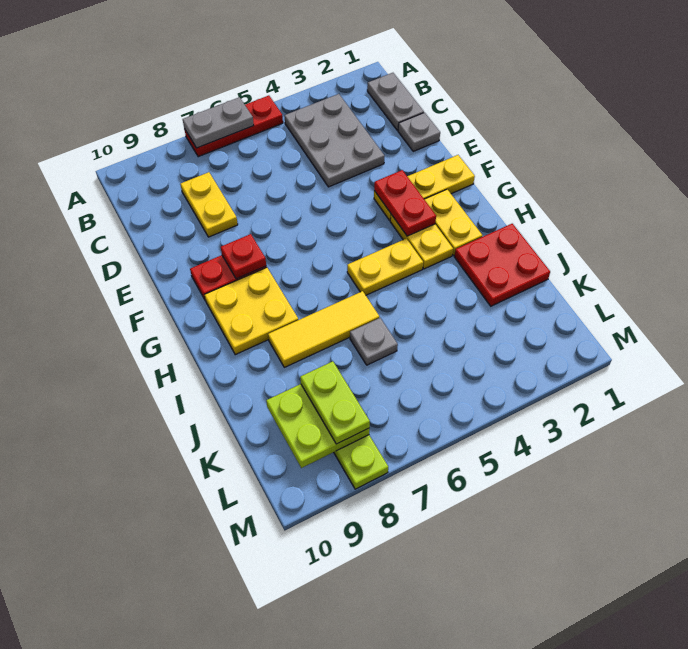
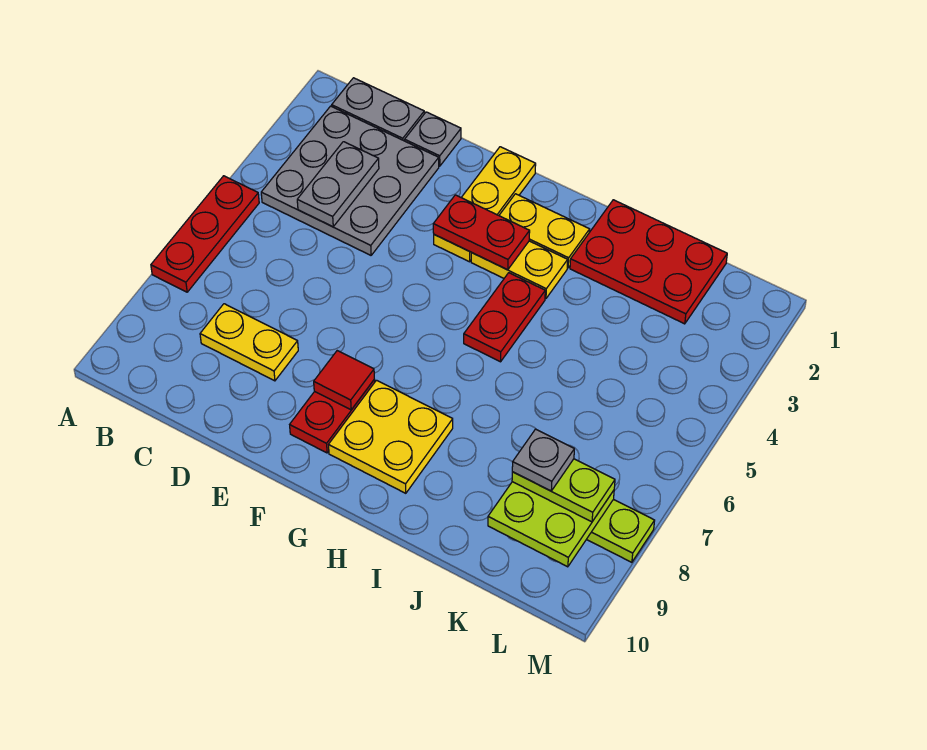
grey plate A6:A7 level 2 -> grey plate C3:C4 level 2
grey plate B3:D4 level 1 -> grey plate B2:D4 level 1
red plate F8 level 2 -> red tile F8 level 2
yellow plate H4:H5 level 1 -> red plate H4:H5 level 1
red plate I1:J2 level 1 -> red plate I1:K2 level 1
yellow tile I6:I8 level 1 -> none
grey plate J6 level 1 -> grey plate K8 level 4

